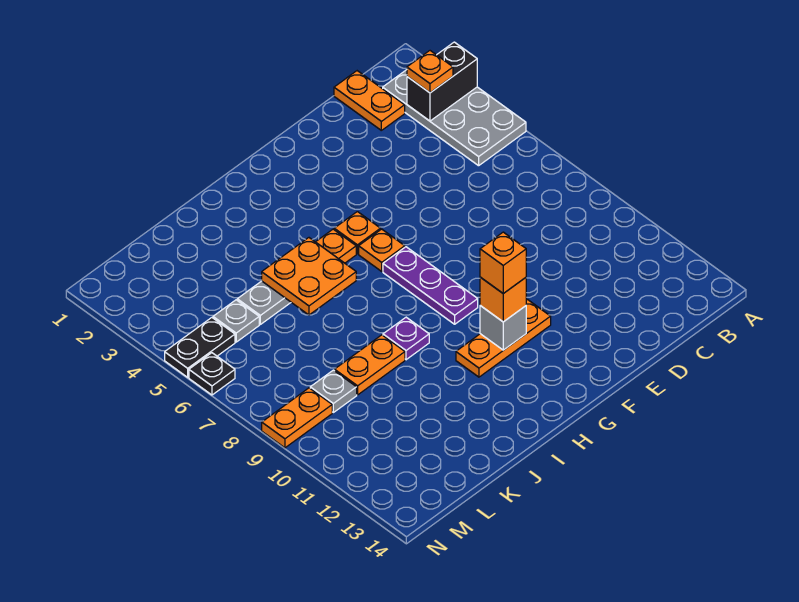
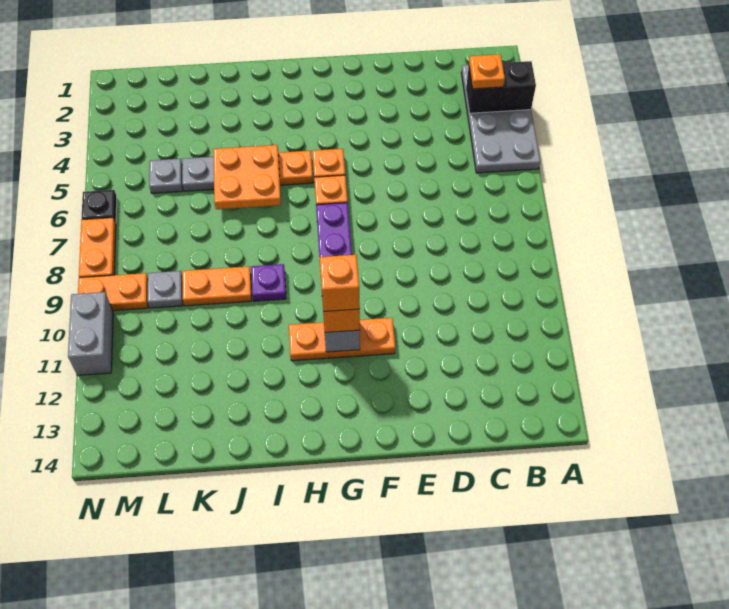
orange plate C1:C2 level 1 -> orange plate N7:N8 level 1
black plate M5:N5 level 1 -> none
none -> grey brick N10:N11 level 1

